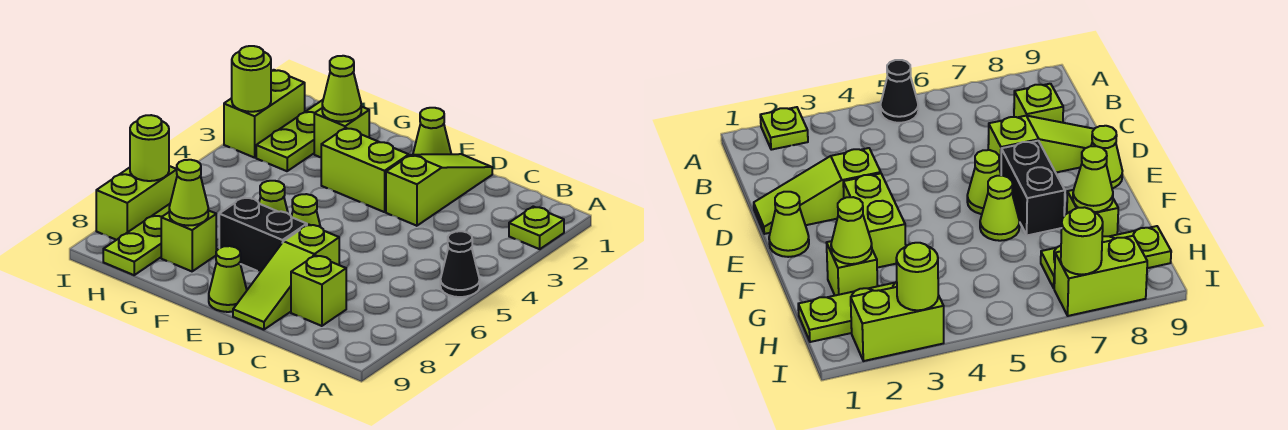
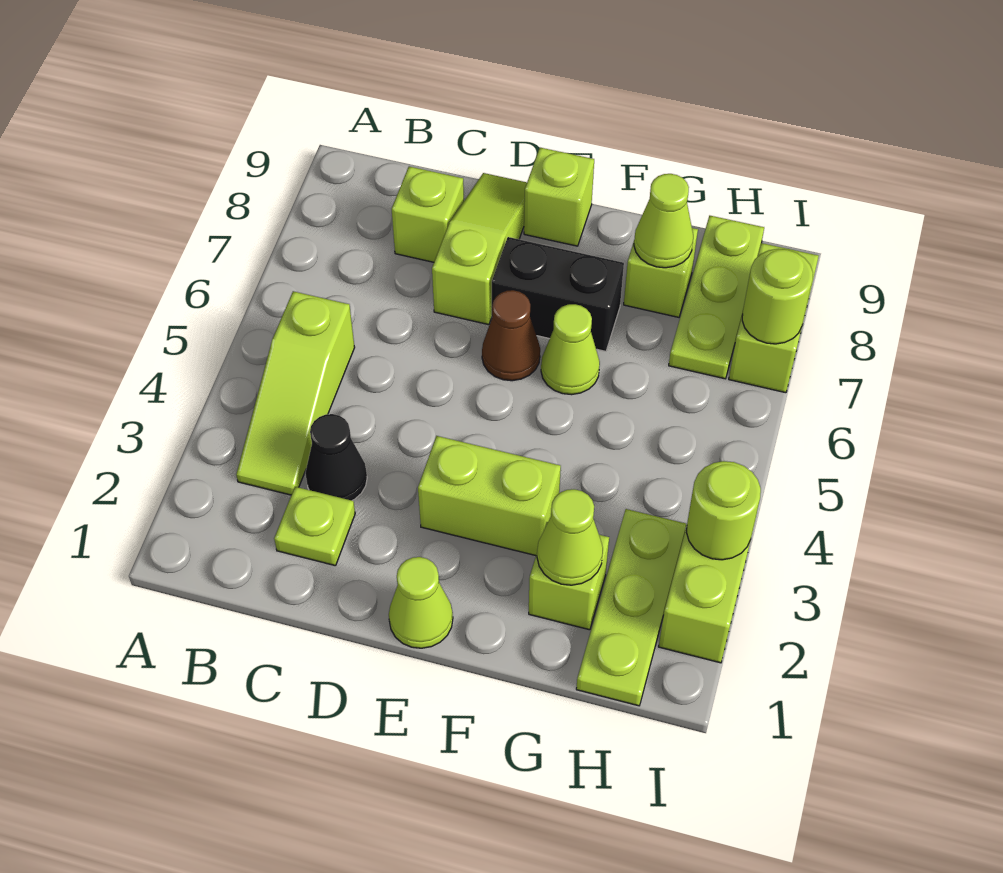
lime plate A2 level 1 -> lime plate C2 level 1
black cone A5 level 1 -> black cone C3 level 1
lime slope D1:D3 level 1 top 3 -> lime slope B3:B5 level 1 top 5
lime cone E6 level 1 -> brown cone E6 level 1
lime cone E9 level 1 -> lime brick E9 level 1

